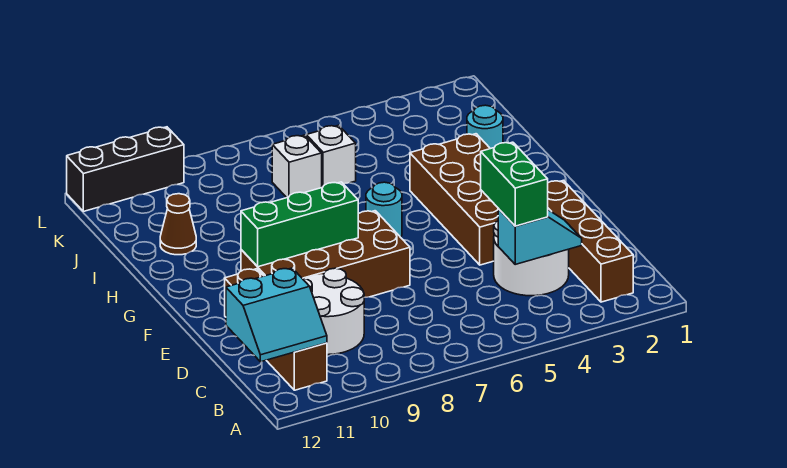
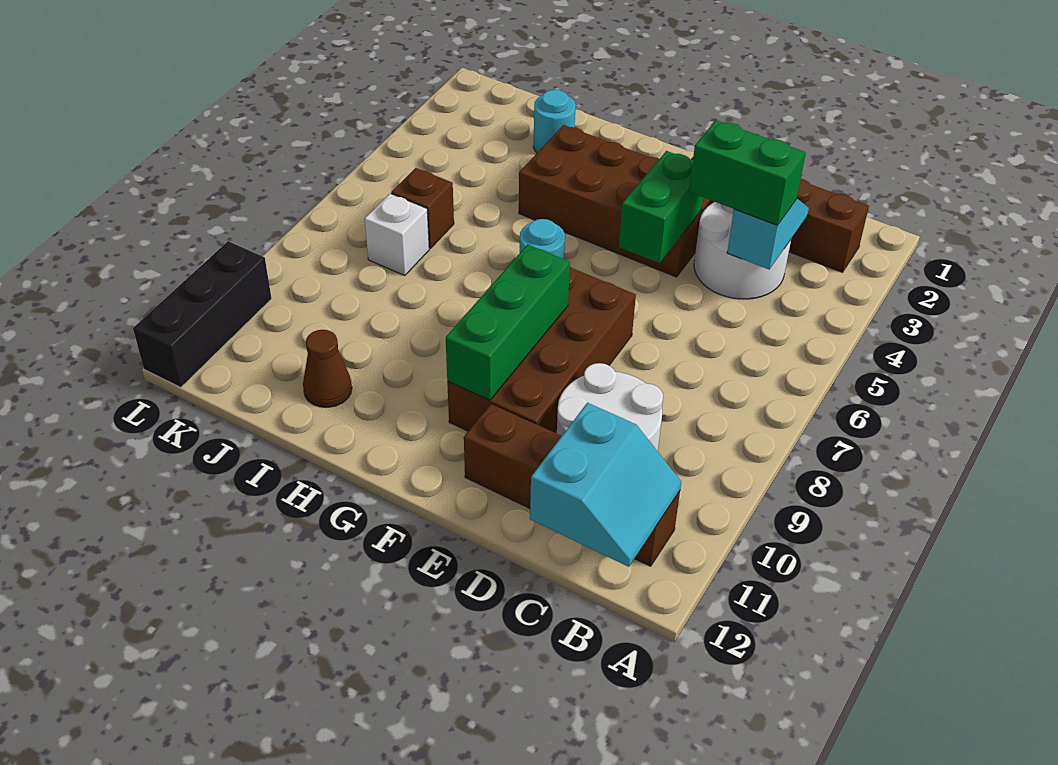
none -> green brick E4:E5 level 2
white brick J6 level 1 -> brown brick J6 level 1

